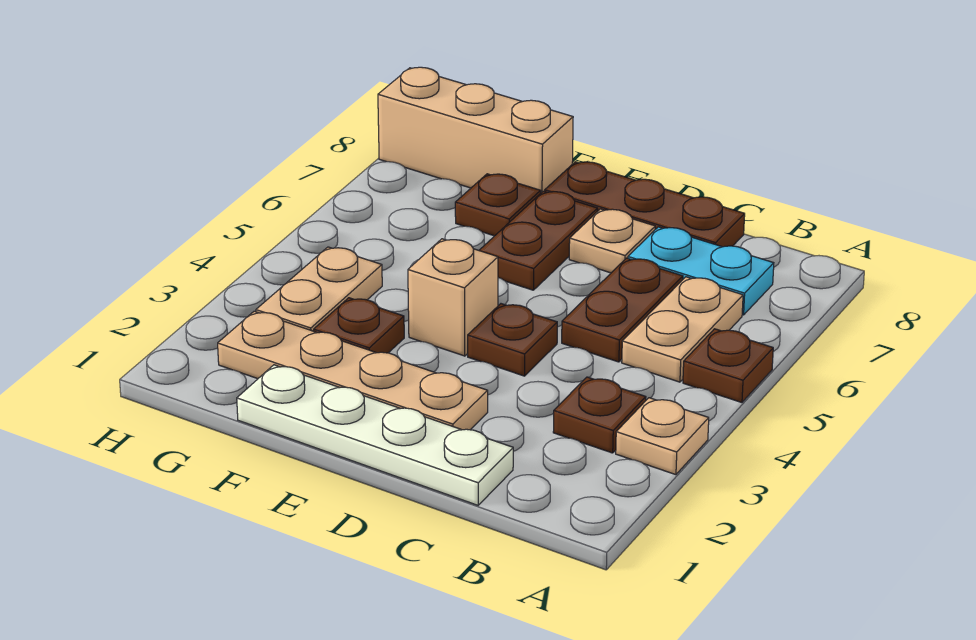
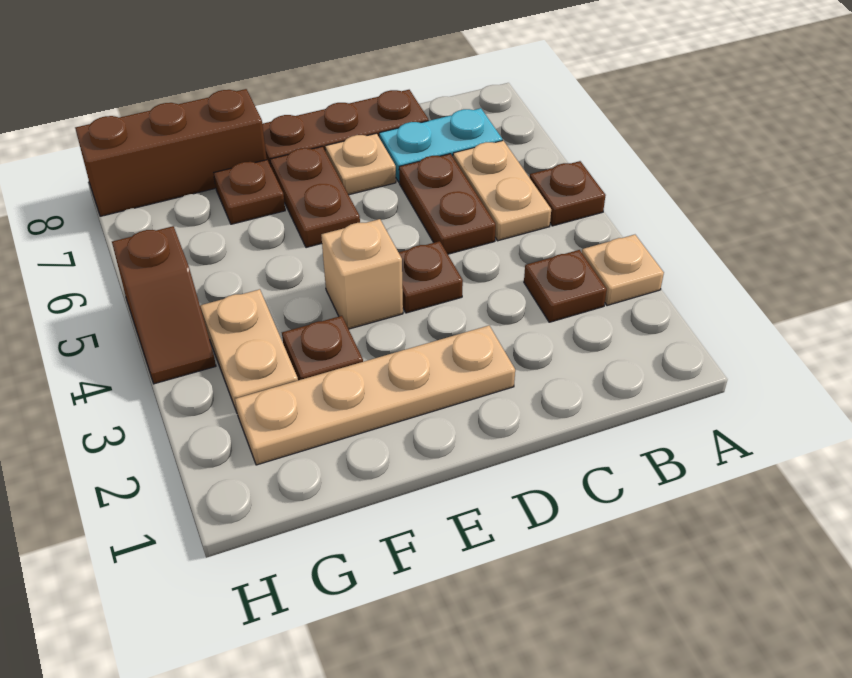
white plate C1:F1 level 1 -> none
tan brick F8:H8 level 1 -> brown brick F8:H8 level 1
none -> brown slope H4:H5 level 1 top 5

